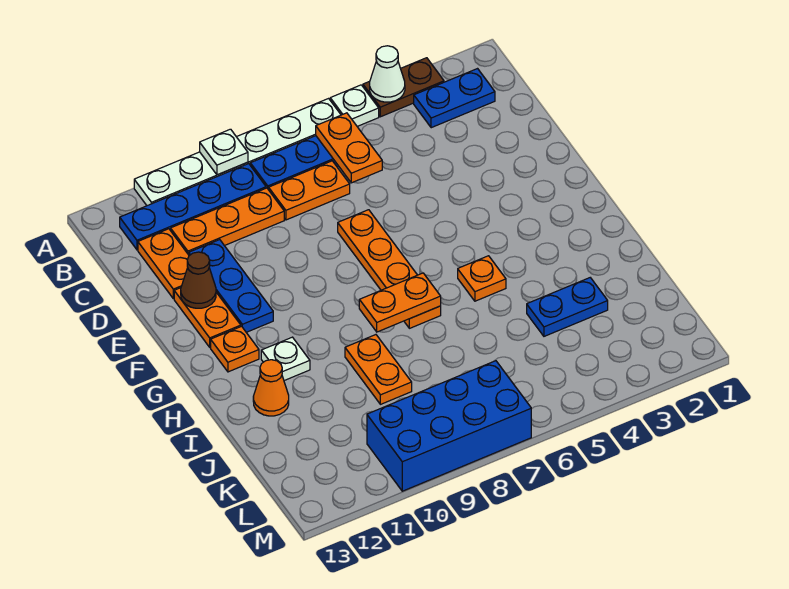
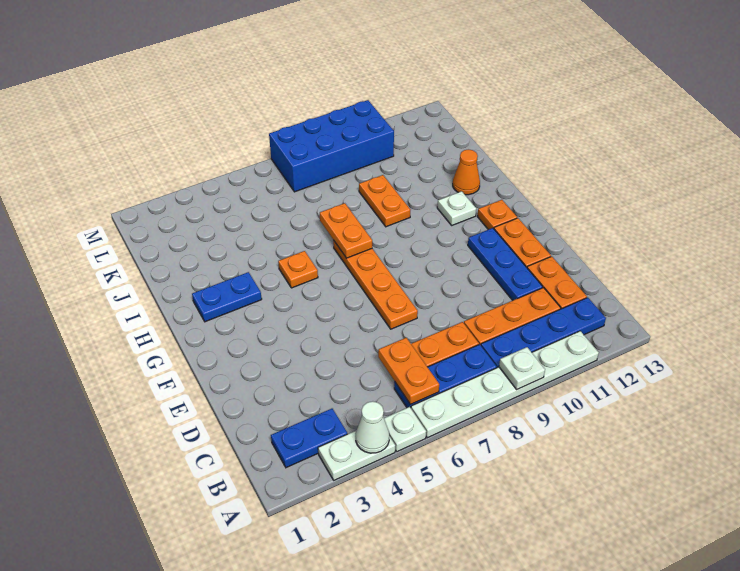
brown plate A3:A4 level 1 -> white plate A3:A4 level 1
brown cone E12 level 2 -> none
orange plate H7:H8 level 2 -> orange plate H7:I7 level 2
blue plate J3:J4 level 1 -> blue plate H2:H3 level 1

